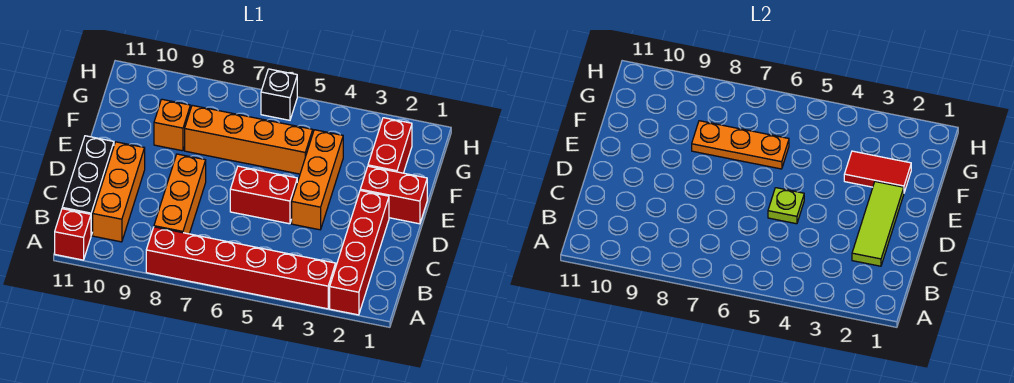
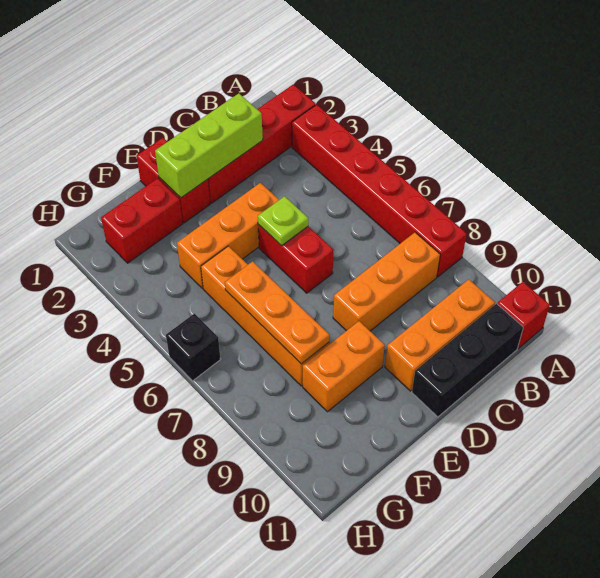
lime tile C2:E2 level 2 -> lime brick C2:E2 level 2
red tile F2:F3 level 2 -> none
orange brick F9 level 1 -> orange brick E9:F9 level 1

